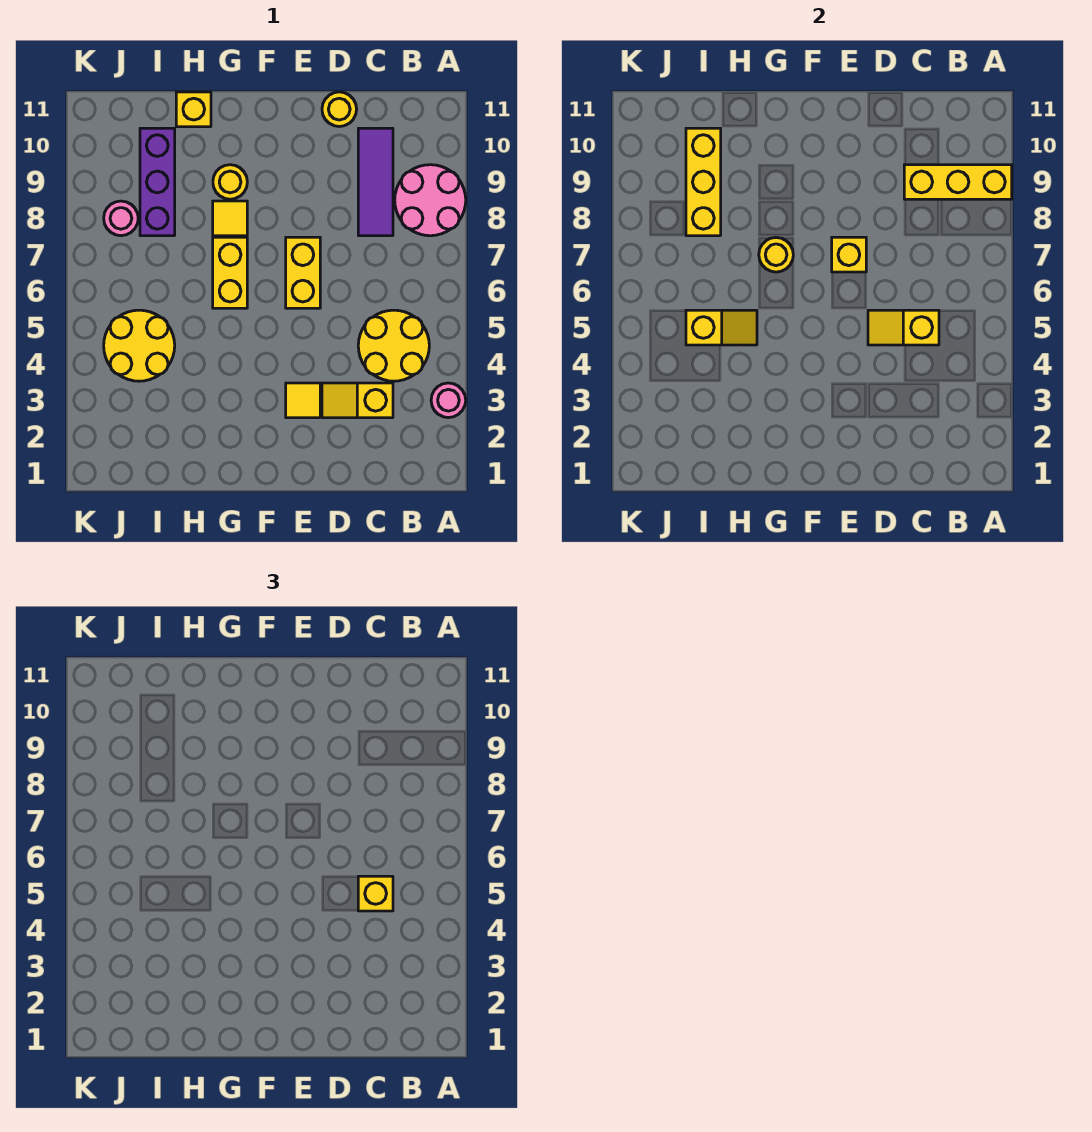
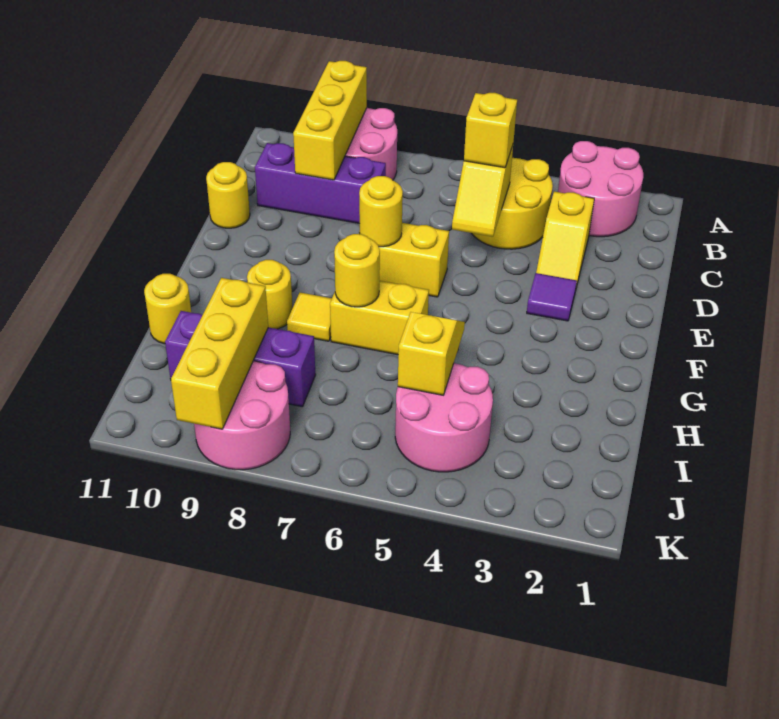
pink round brick A3 level 1 -> pink round brick A2:B3 level 1
purple tile C8:C10 level 1 -> purple brick C8:C10 level 1
yellow tile E3 level 1 -> purple tile E3 level 1
yellow brick E7 level 2 -> yellow round brick E7 level 2
yellow brick H11 level 1 -> yellow round brick H11 level 1
yellow round brick I4:J5 level 1 -> pink round brick I4:J5 level 1
yellow brick I8:I10 level 2 -> yellow brick I9:K9 level 2
pink round brick J8 level 1 -> pink round brick J8:K9 level 1

